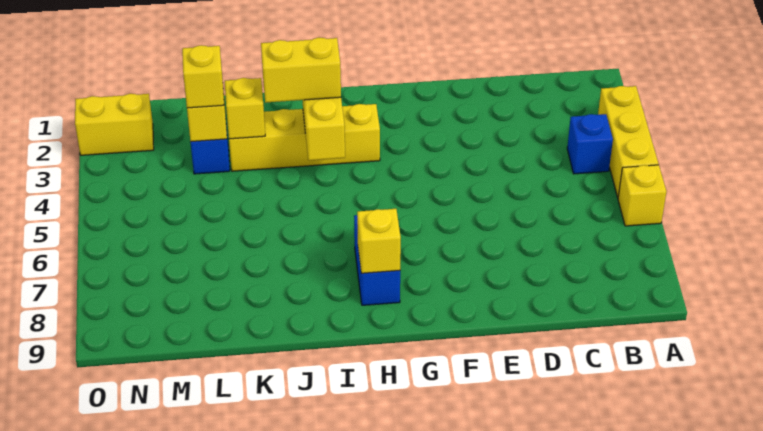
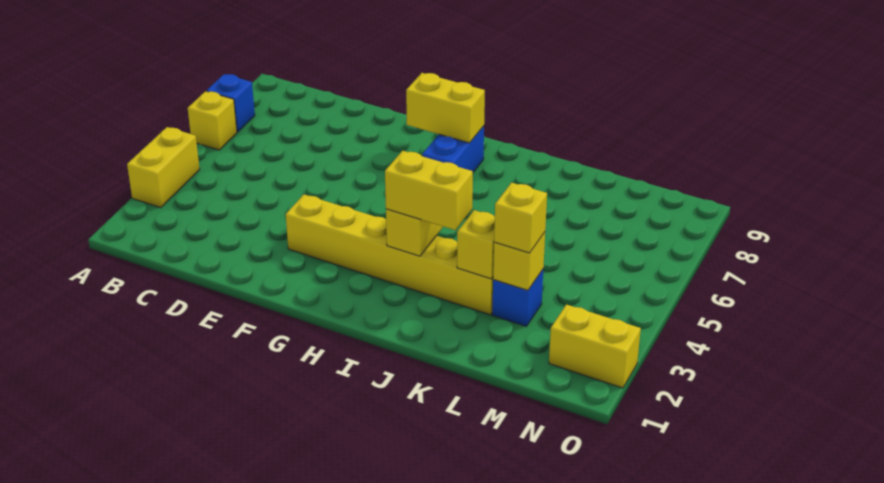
yellow brick A3:A5 level 1 -> yellow brick A3:A4 level 1
blue brick B4 level 1 -> blue brick A7 level 1
yellow brick H3:K3 level 1 -> yellow brick F3:K3 level 1
yellow brick H8 level 2 -> yellow brick G8:H8 level 2

